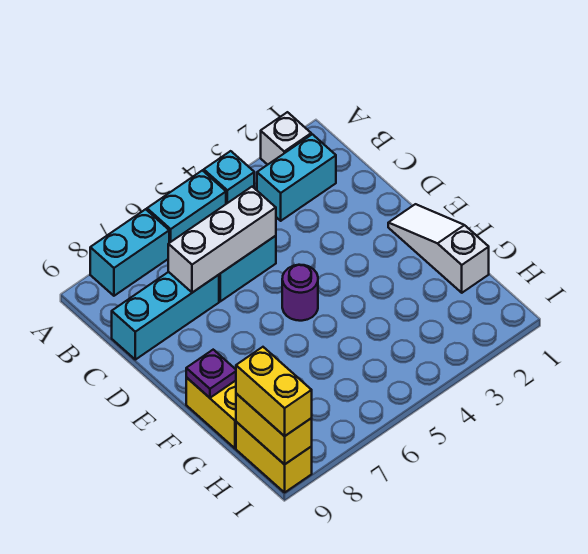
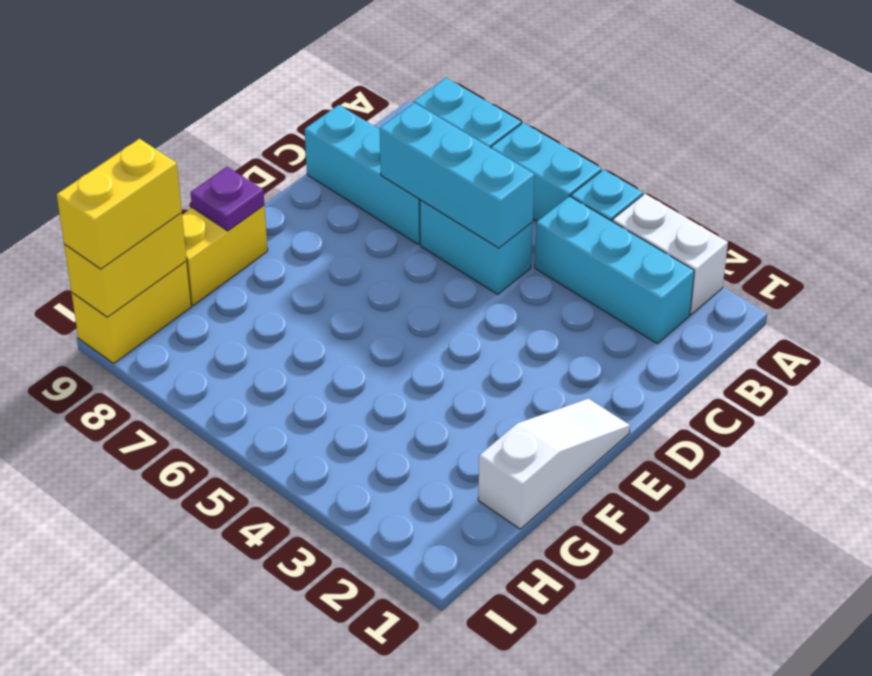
white brick A2 level 1 -> white brick A2:A3 level 1
cyan brick B2:B3 level 1 -> cyan brick B2:B4 level 1
white brick C5:C7 level 2 -> cyan brick C5:C7 level 2
purple round brick E5 level 1 -> none

